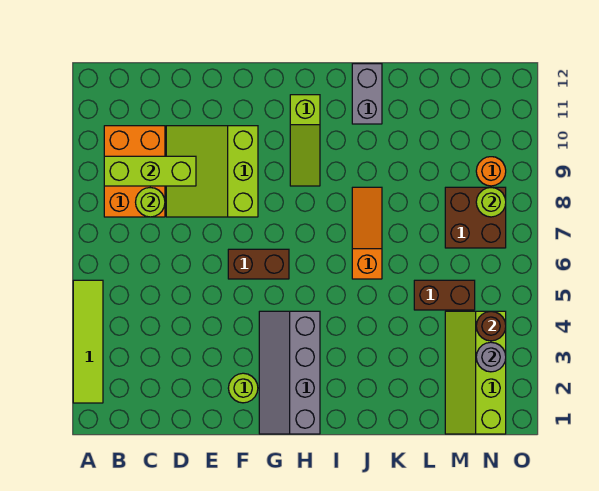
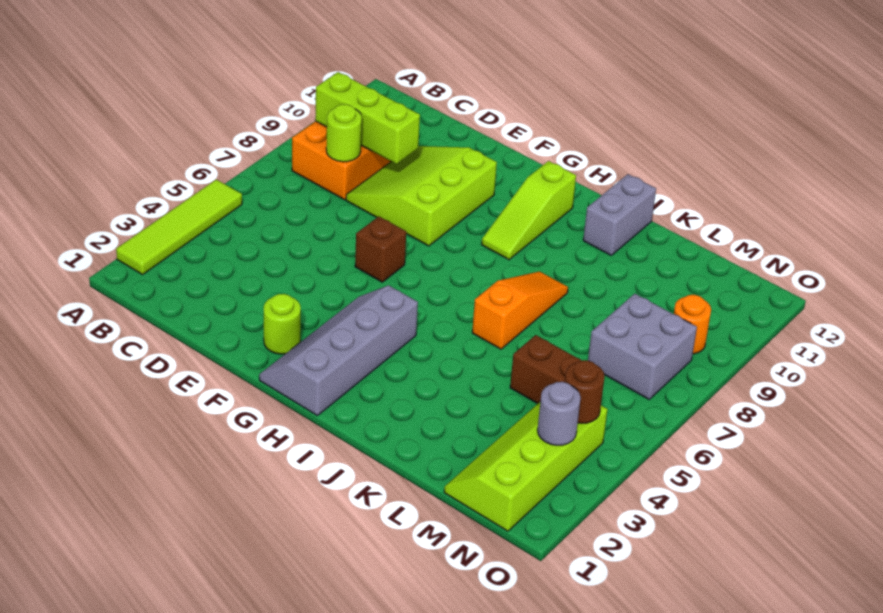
brown brick F6:G6 level 1 -> brown brick F6 level 1
brown brick M7:N8 level 1 -> grey brick M7:N8 level 1
lime round brick N8 level 2 -> none

